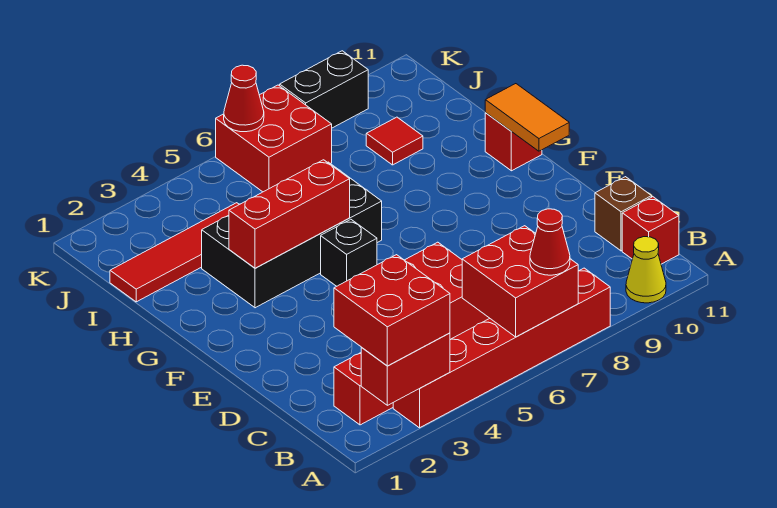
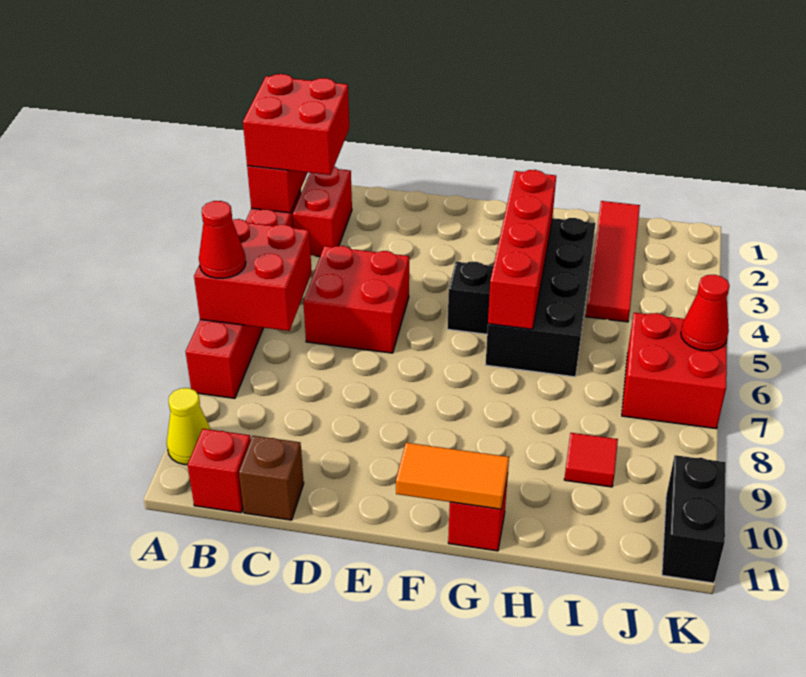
red brick G3:G5 level 2 -> red brick G3:G6 level 2
black brick K8:K9 level 1 -> black brick K10:K11 level 1

